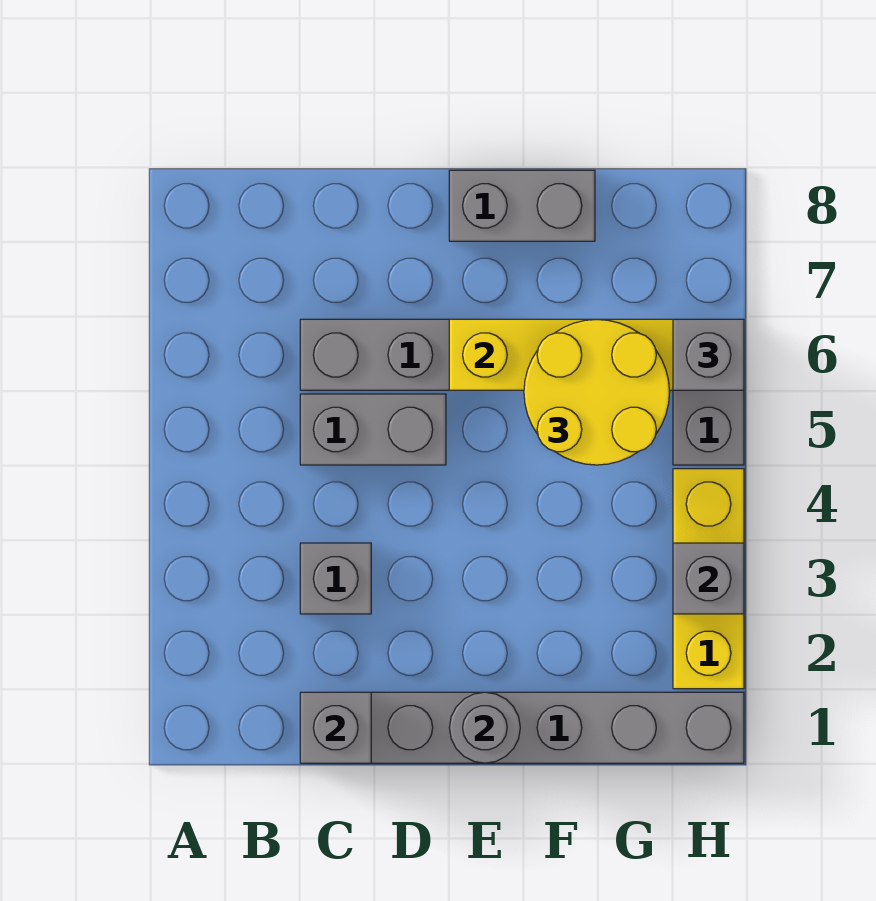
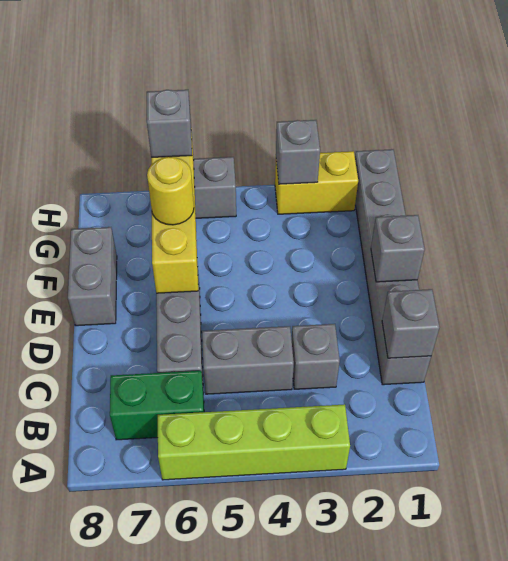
none -> lime brick A3:A6 level 1
none -> green brick B6:B7 level 1
grey brick C5:D5 level 1 -> grey brick C4:C5 level 1
grey round brick E1 level 2 -> grey brick E1 level 2
yellow round brick F5:G6 level 3 -> yellow round brick F6 level 3
yellow brick H2:H4 level 1 -> yellow brick H2:H3 level 1

